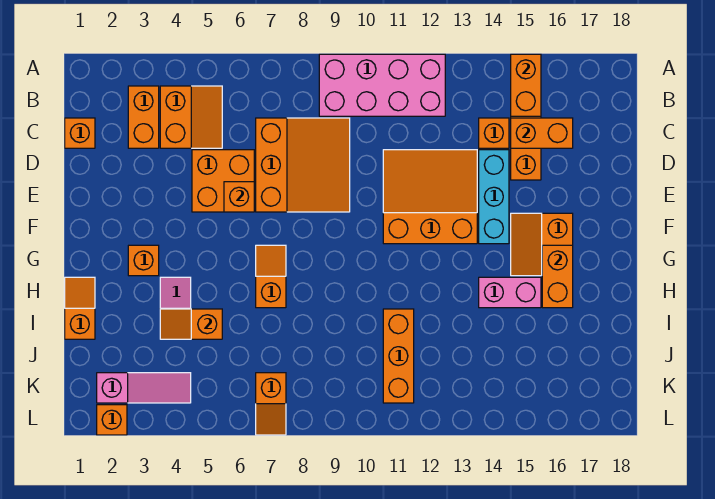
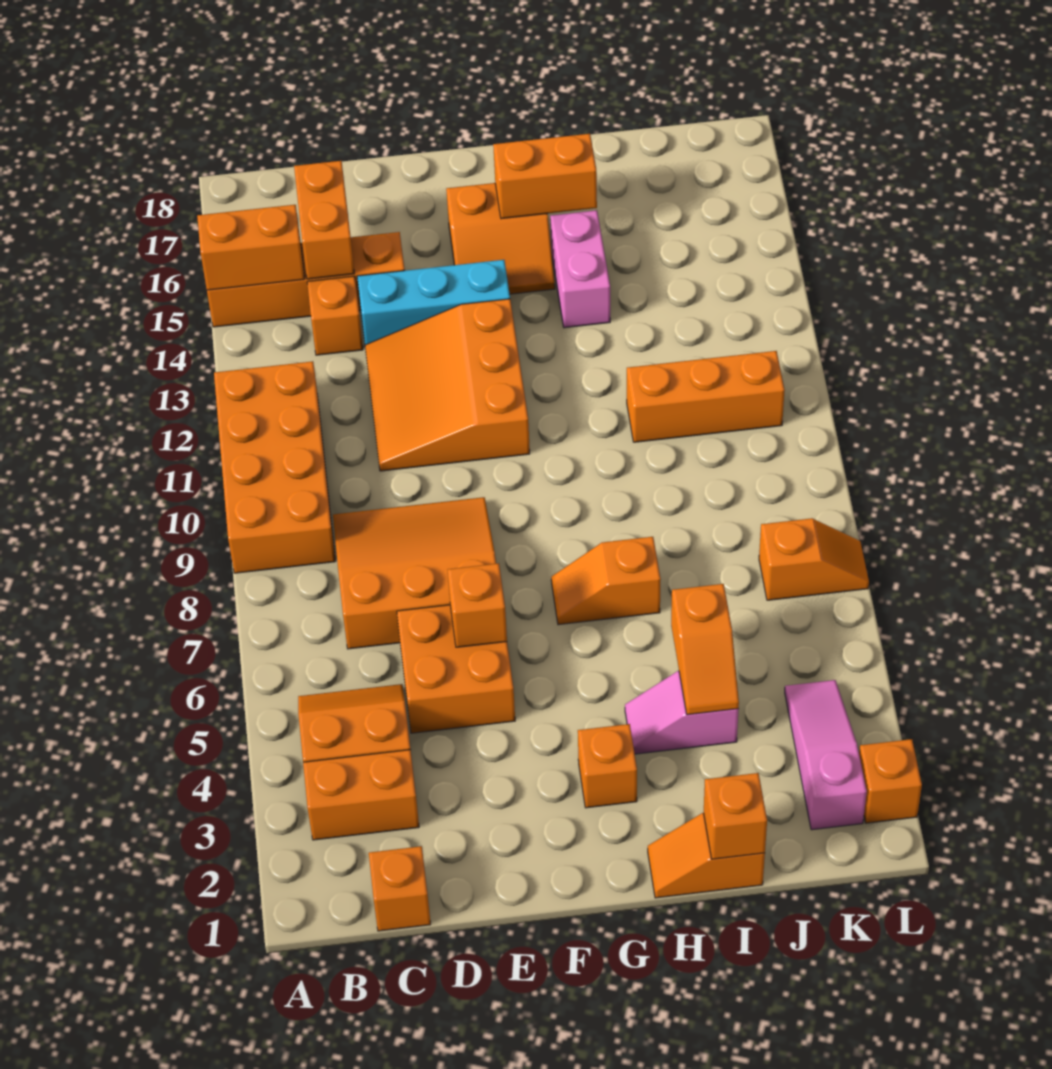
pink brick A9:B12 level 1 -> orange brick A9:B12 level 1
none -> orange brick I1 level 2

